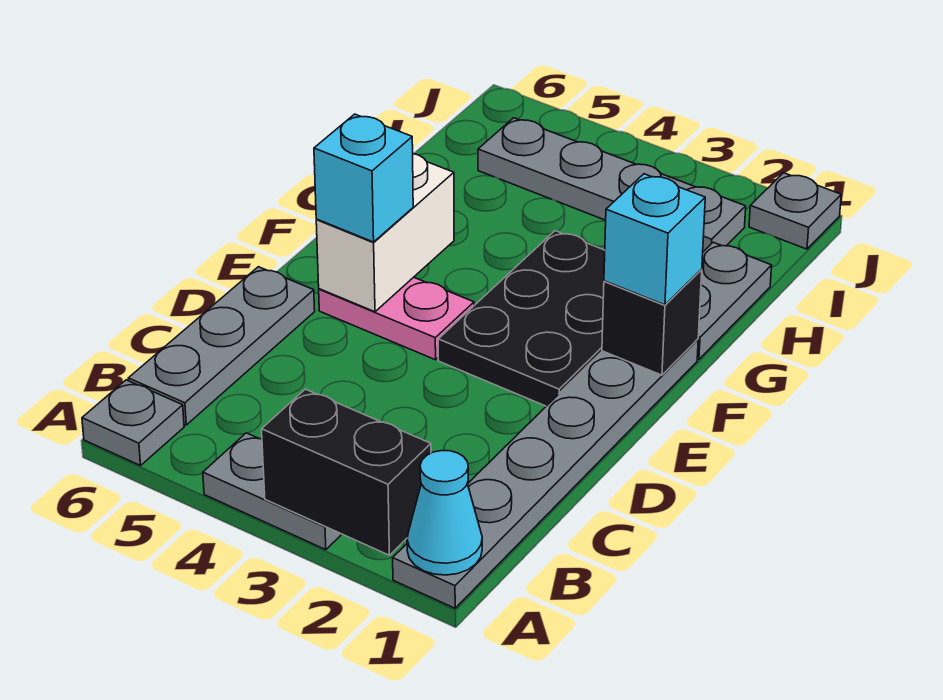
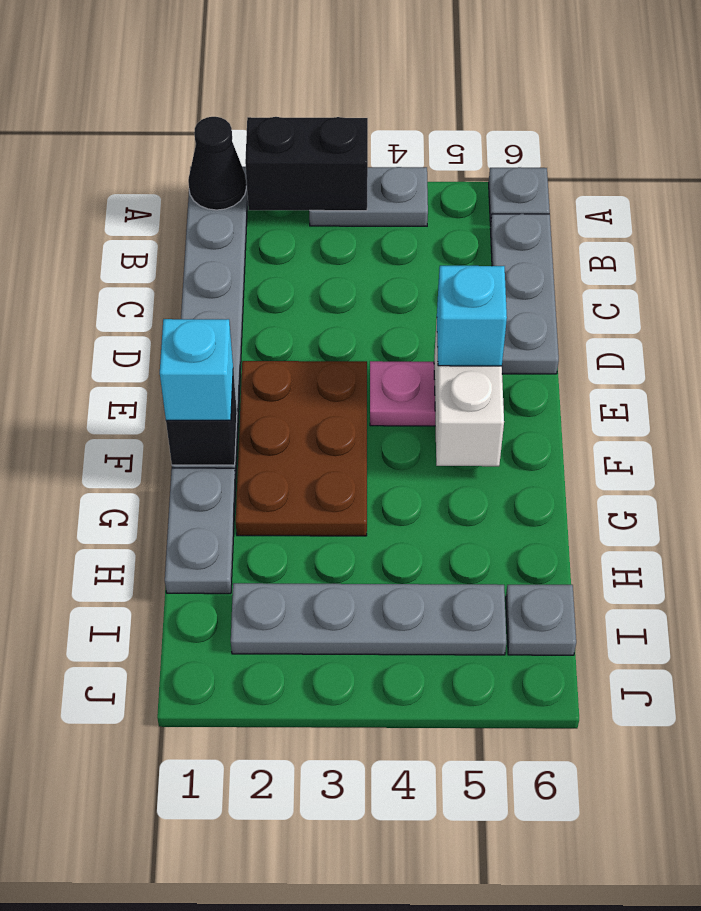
cyan cone A1 level 2 -> black cone A1 level 2
black plate E2:G3 level 1 -> brown plate E2:G3 level 1
grey plate J1 level 1 -> grey plate I6 level 1

